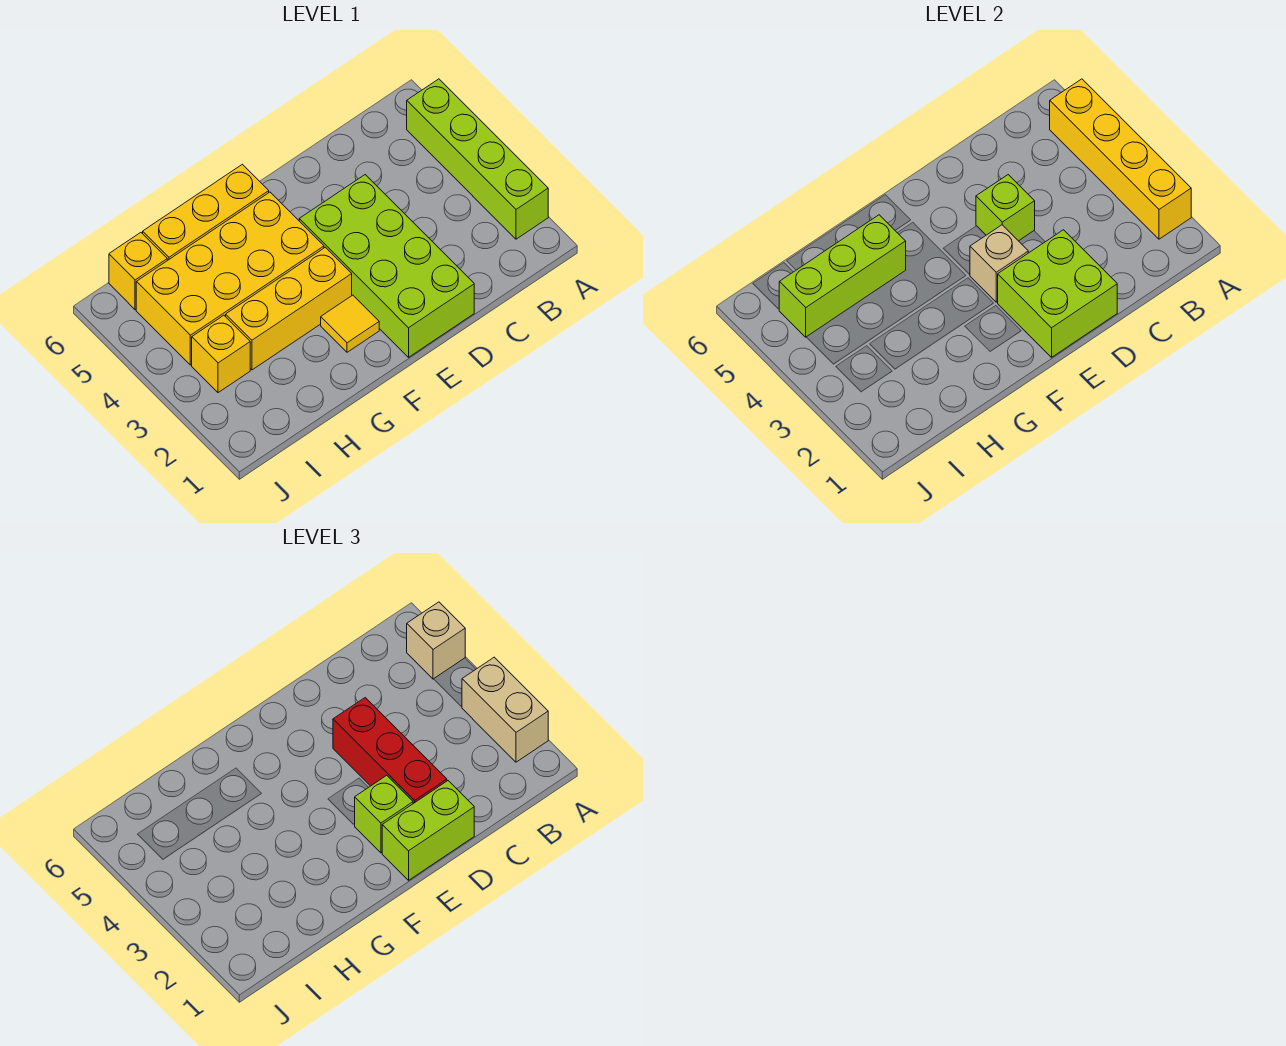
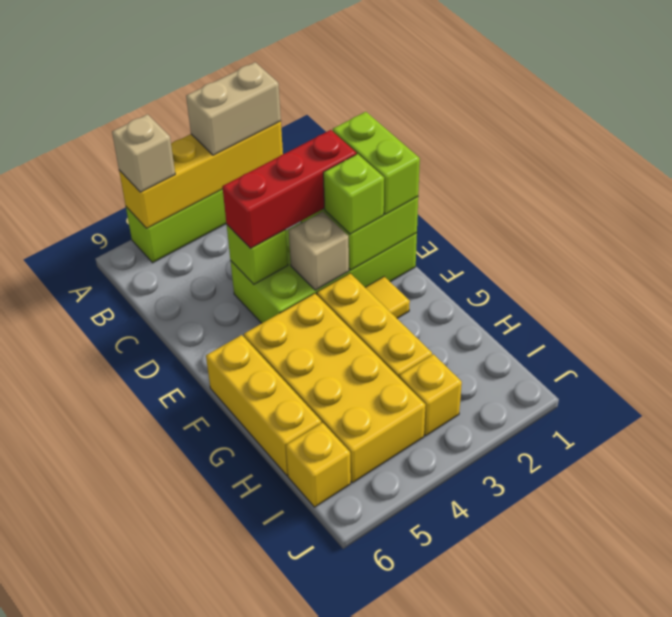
lime brick G5:I5 level 2 -> none

